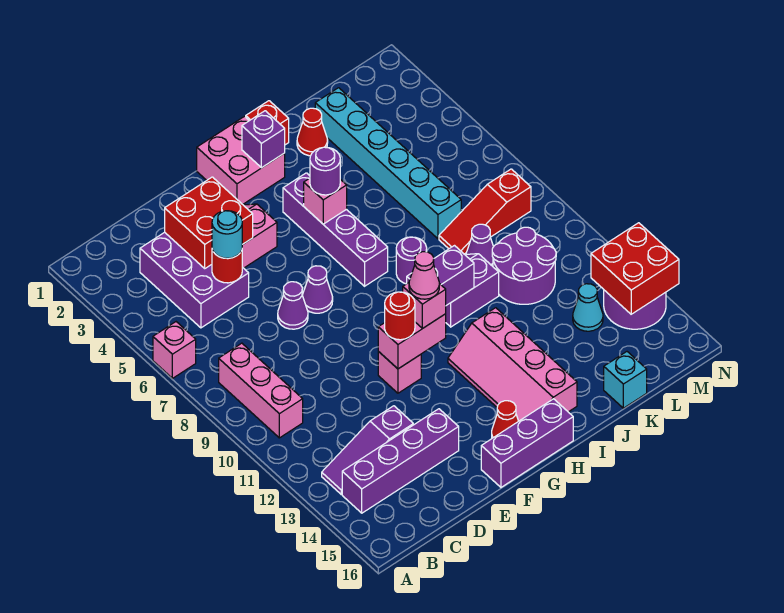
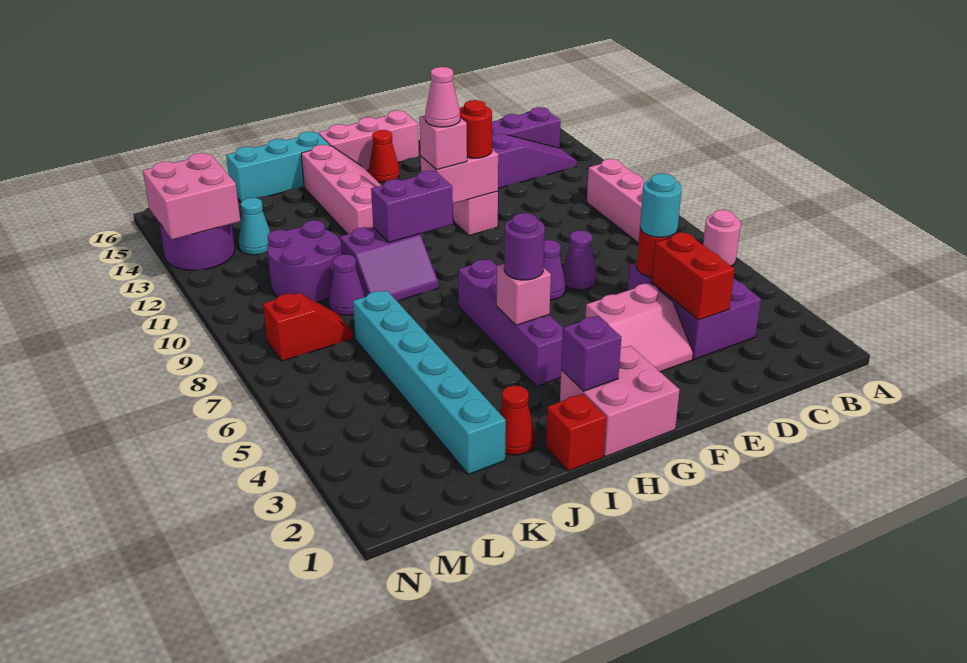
pink brick A6 level 1 -> pink round brick A6 level 1
red brick D3:E4 level 2 -> red brick D3:D4 level 2
purple brick F16:H16 level 1 -> pink brick F16:H16 level 1
purple round brick I8 level 1 -> none
red slope K8:M8 level 1 top M -> red slope L8:M8 level 1 top M
cyan brick K16 level 1 -> cyan brick I16:K16 level 1
red brick M13:N14 level 2 -> pink brick M13:N14 level 2

